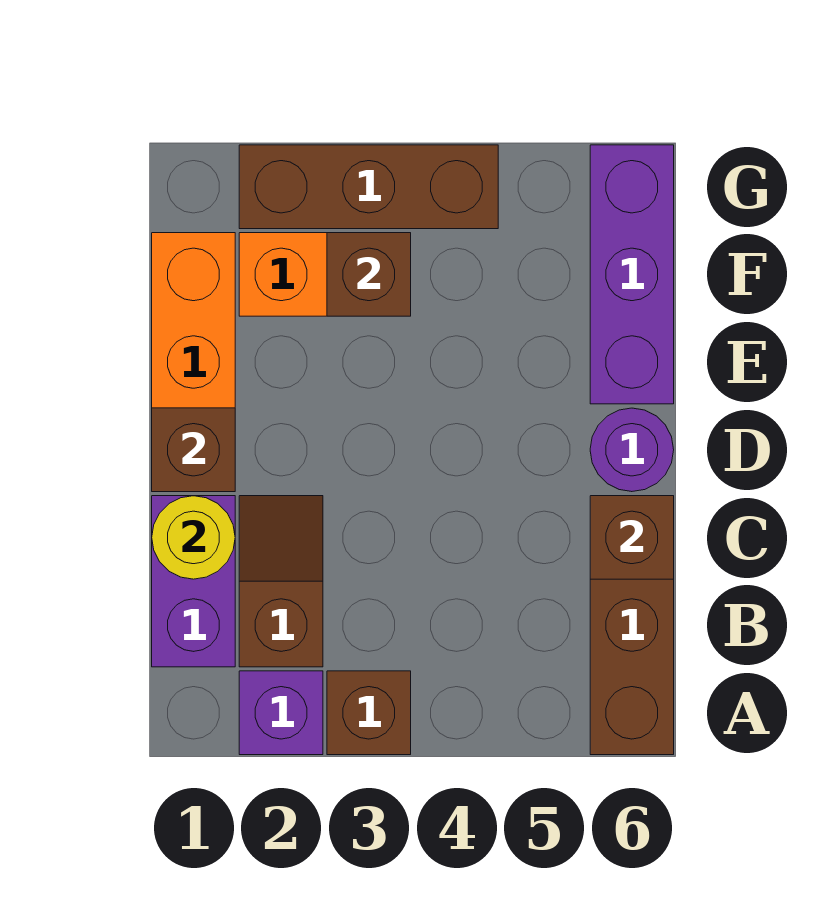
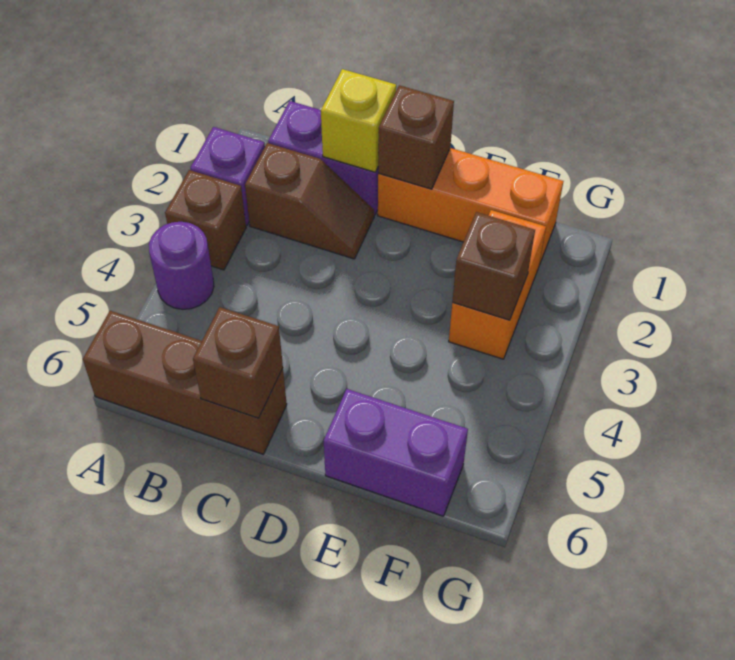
yellow round brick C1 level 2 -> yellow brick C1 level 2
purple round brick D6 level 1 -> purple round brick A4 level 1
purple brick E6:G6 level 1 -> purple brick E6:F6 level 1
brown brick G2:G4 level 1 -> none

